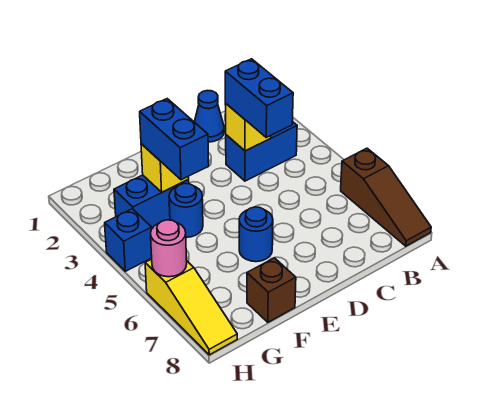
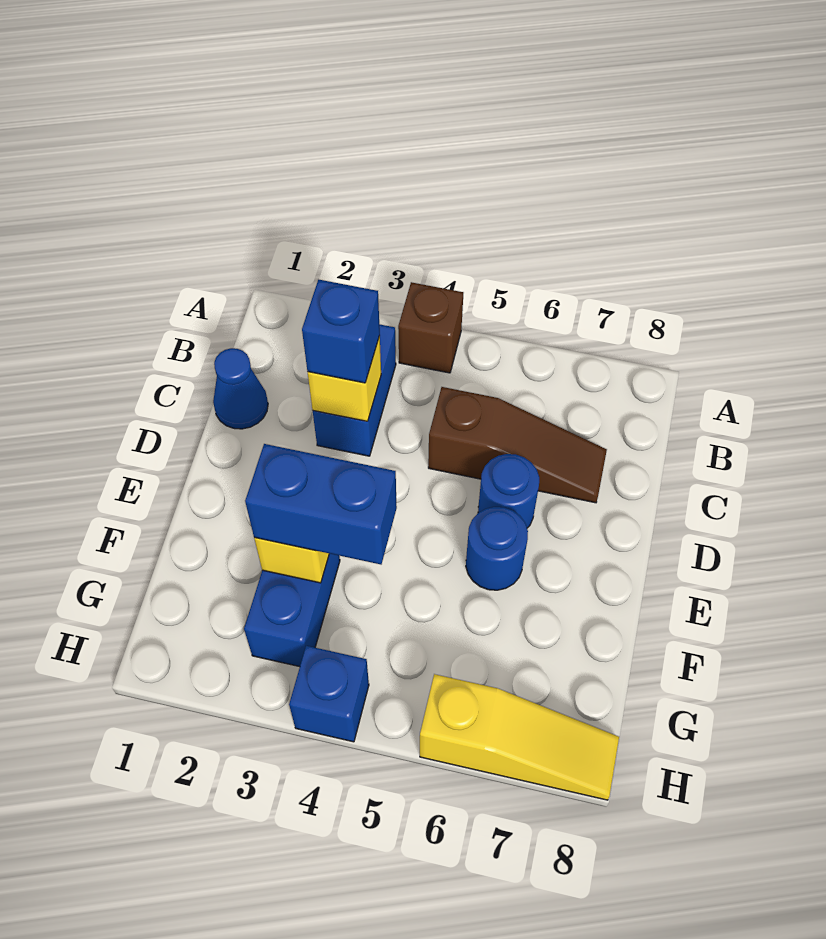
brown slope A6:A8 level 1 top 6 -> brown slope C5:C7 level 1 top 5
blue brick C3:C4 level 3 -> blue brick C3 level 3
blue round brick F4 level 1 -> blue round brick D6 level 1
brown brick F8 level 1 -> brown brick A4 level 1
pink round brick H6 level 2 -> none

